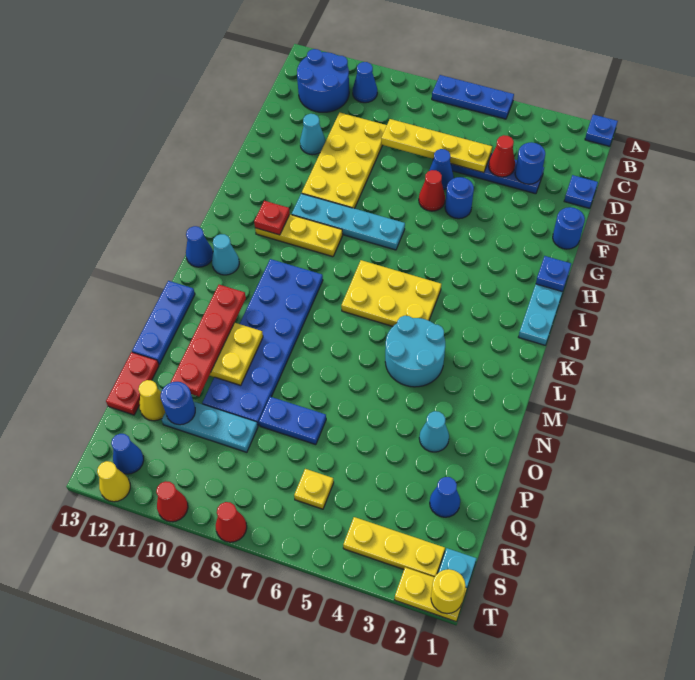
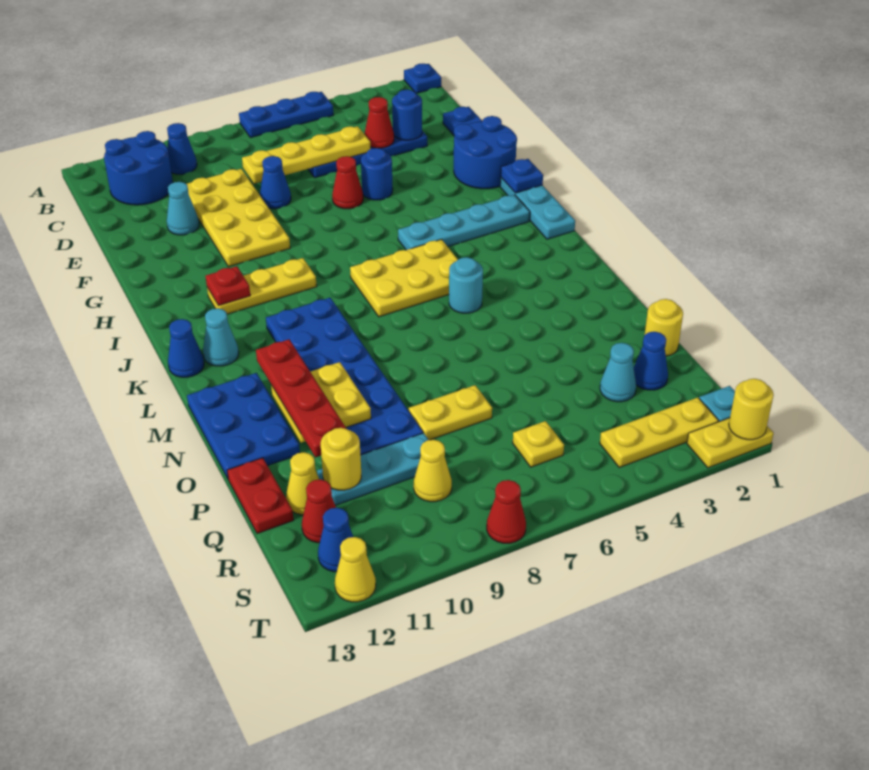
blue cone E6 level 1 -> blue cone E8 level 1
blue round brick F1 level 1 -> blue round brick F1:G2 level 1
cyan plate H7:H10 level 1 -> cyan plate I2:I5 level 1
cyan round brick L4:M5 level 1 -> cyan round brick L5 level 1
blue plate M13:O13 level 1 -> blue plate M12:O13 level 1
cyan cone O3 level 1 -> cyan cone Q3 level 1
none -> yellow round brick P1 level 1
blue plate P7:P8 level 1 -> yellow plate P7:P8 level 1
blue round brick Q11 level 2 -> yellow round brick Q11 level 2
none -> yellow cone R9 level 1
red cone T10 level 1 -> red cone R12 level 1

